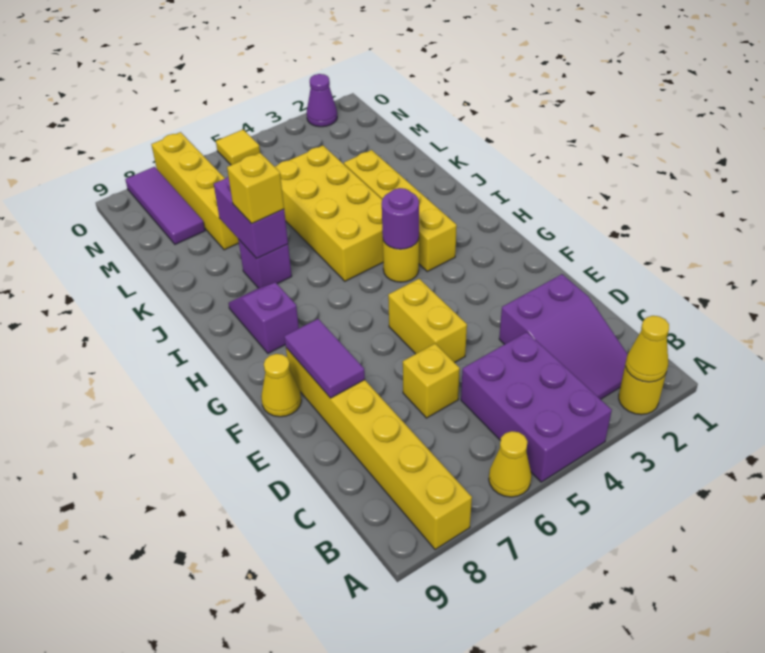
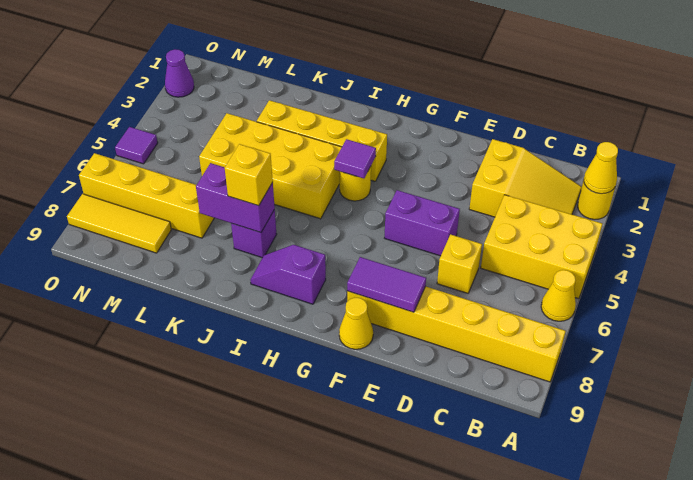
purple brick A4:C5 level 1 -> yellow brick A4:C5 level 1
purple slope B2:D3 level 1 top D -> yellow slope B2:D3 level 1 top D
yellow brick E5:F5 level 1 -> purple brick E5:F5 level 1
purple round brick H4 level 2 -> purple tile H4 level 2
purple tile M8:O8 level 1 -> yellow tile M8:O8 level 1
yellow tile O5 level 1 -> purple tile O5 level 1

